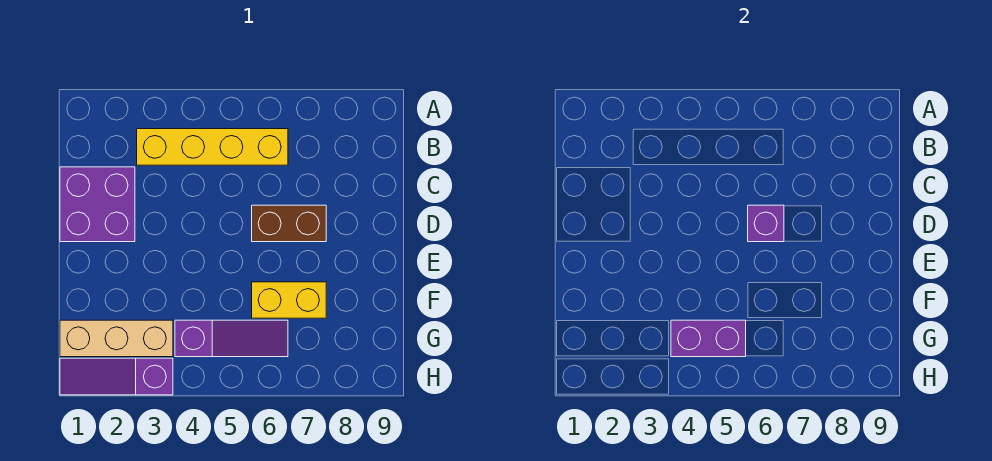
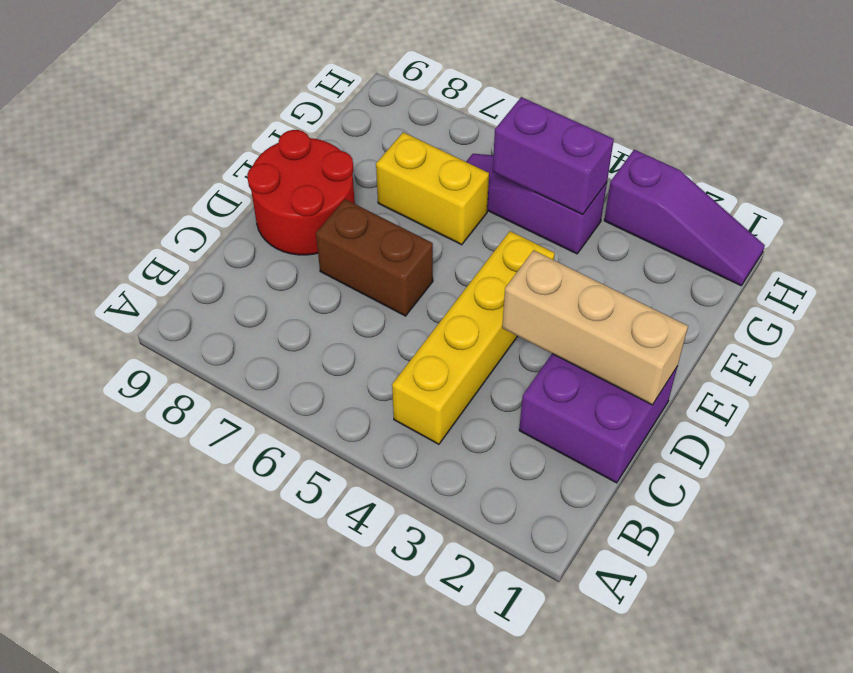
yellow brick B3:B6 level 1 -> yellow brick B4:E4 level 1
purple brick D6 level 2 -> none
none -> red round brick D8:E9 level 1
tan brick G1:G3 level 1 -> tan brick D1:D3 level 2

